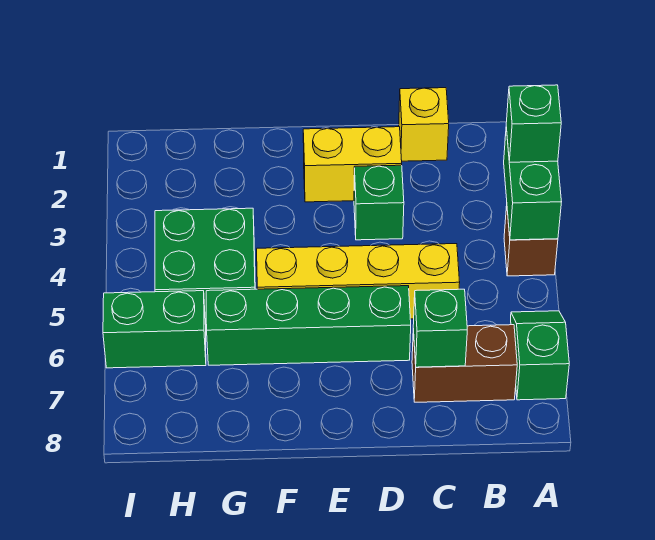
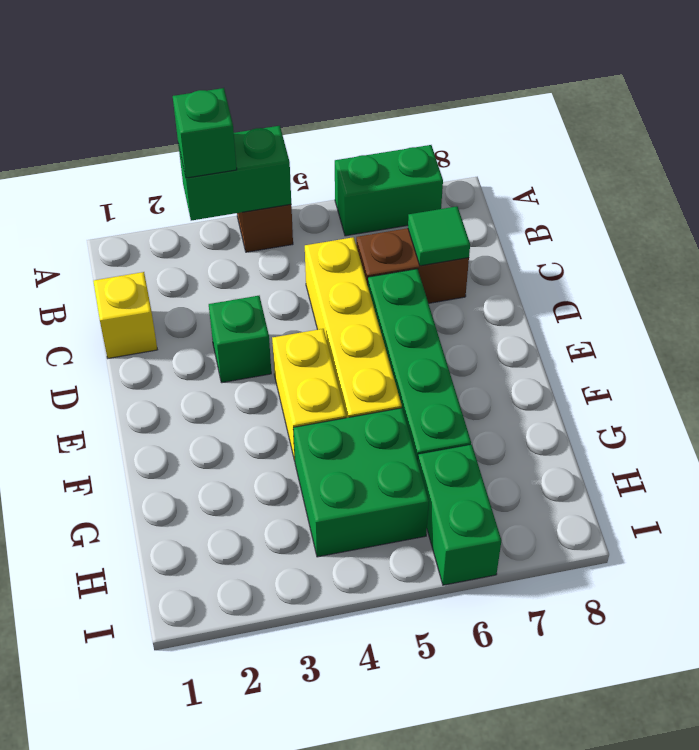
green slope A6:A7 level 1 top 7 -> green brick A6:A7 level 1
brown brick B7:C7 level 1 -> brown brick C6:C7 level 1
green brick C7 level 2 -> green tile C7 level 2
yellow brick D2:E2 level 1 -> yellow brick E4:F4 level 1

